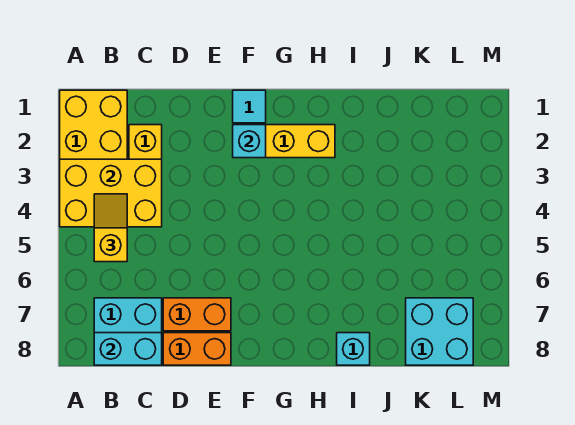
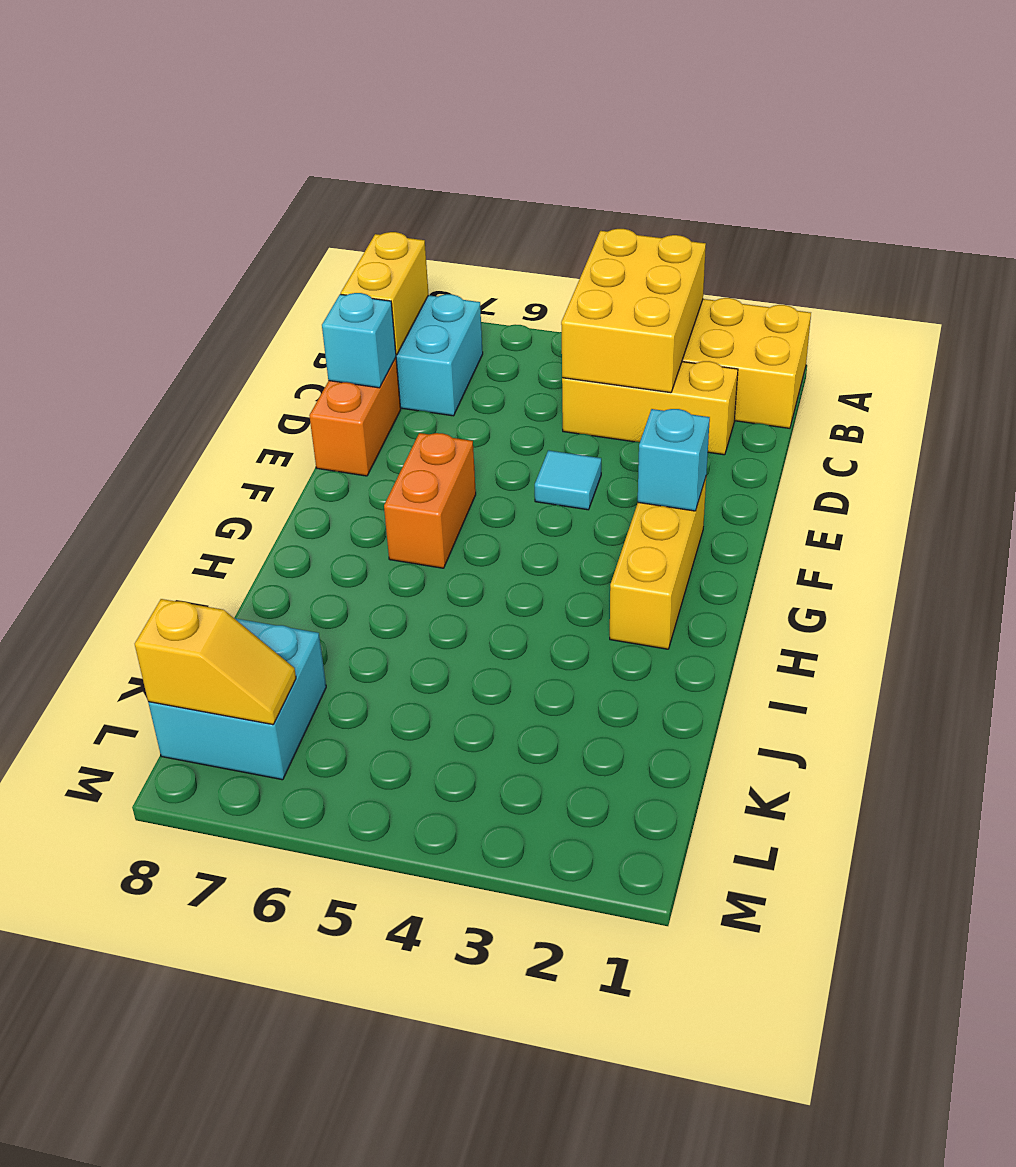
yellow slope B4:B5 level 3 top 5 -> yellow slope L7:L8 level 2 top 8
cyan brick B8:C8 level 2 -> yellow brick B8:C8 level 2
orange brick D7:E7 level 1 -> orange brick F6:G6 level 1
cyan tile F1 level 1 -> cyan tile E4 level 1
cyan brick I8 level 1 -> cyan brick D8 level 2

